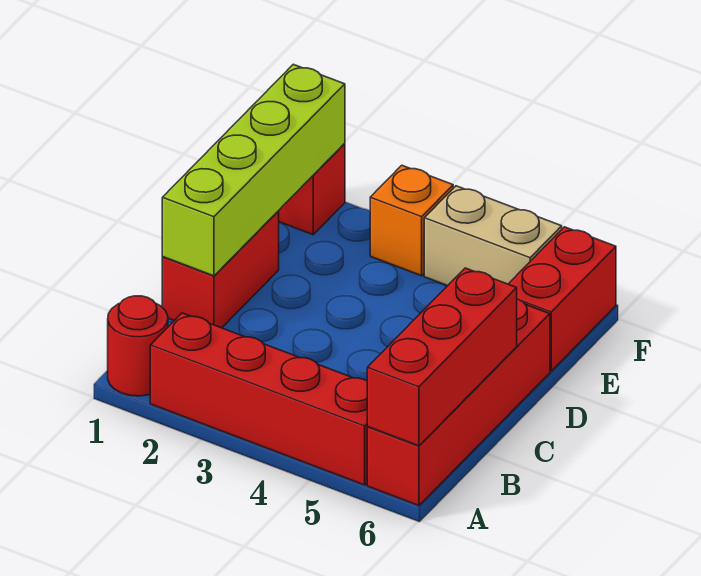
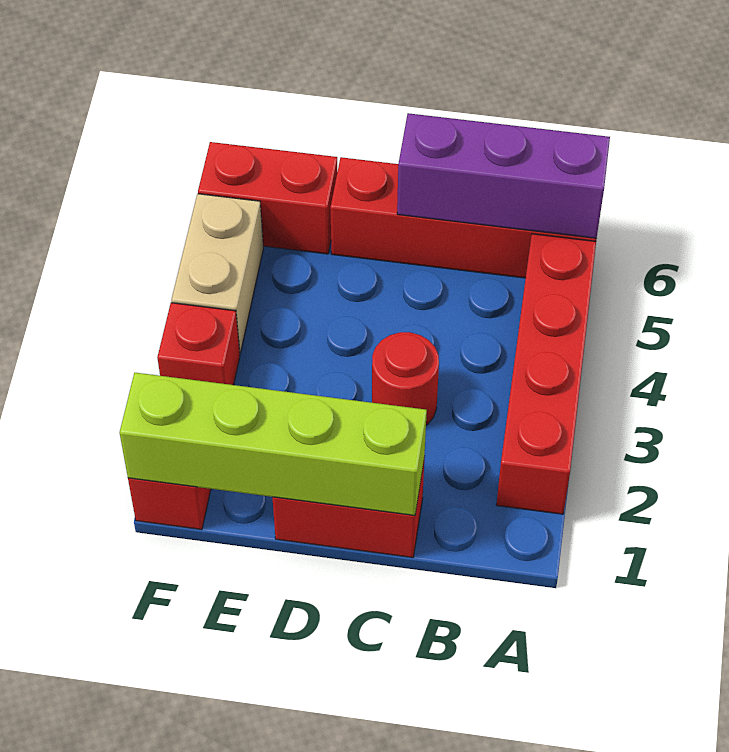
red round brick A1 level 1 -> red round brick C3 level 1
red brick A6:C6 level 2 -> purple brick A6:C6 level 2
orange brick F3 level 1 -> red brick F3 level 1

